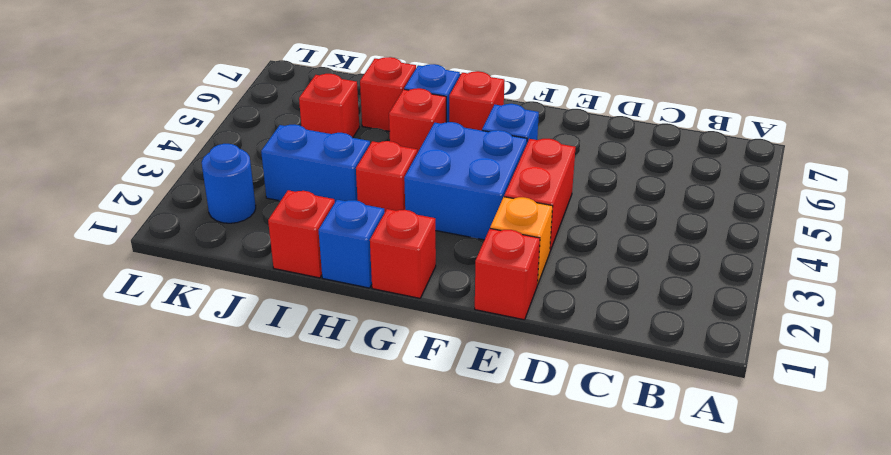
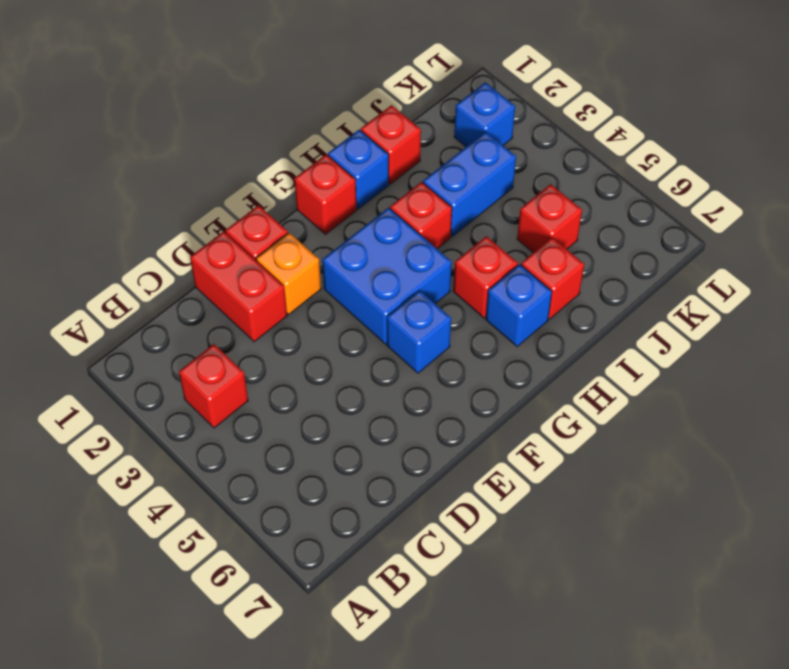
red brick E3:E4 level 1 -> red brick D1:D2 level 1
red brick G6 level 1 -> red brick B3 level 1
blue round brick K2 level 1 -> blue brick K2 level 1

